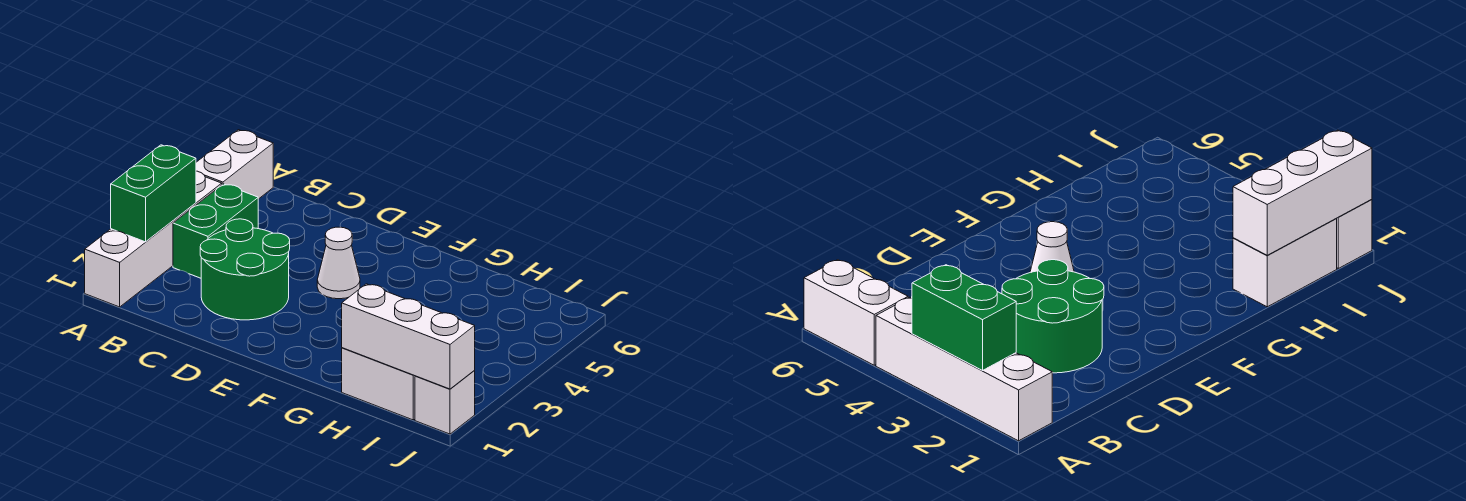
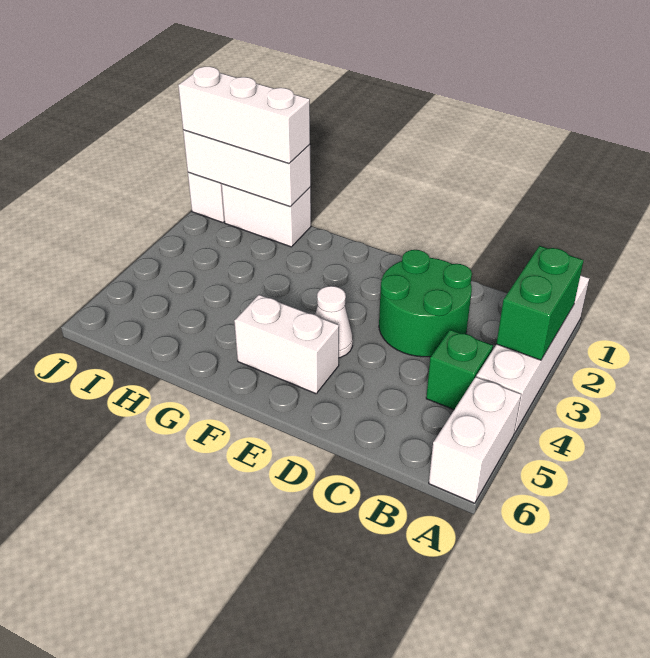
green brick B3:B4 level 1 -> green brick B4 level 1
none -> white brick E5:F5 level 1
none -> white brick H1:J1 level 3

